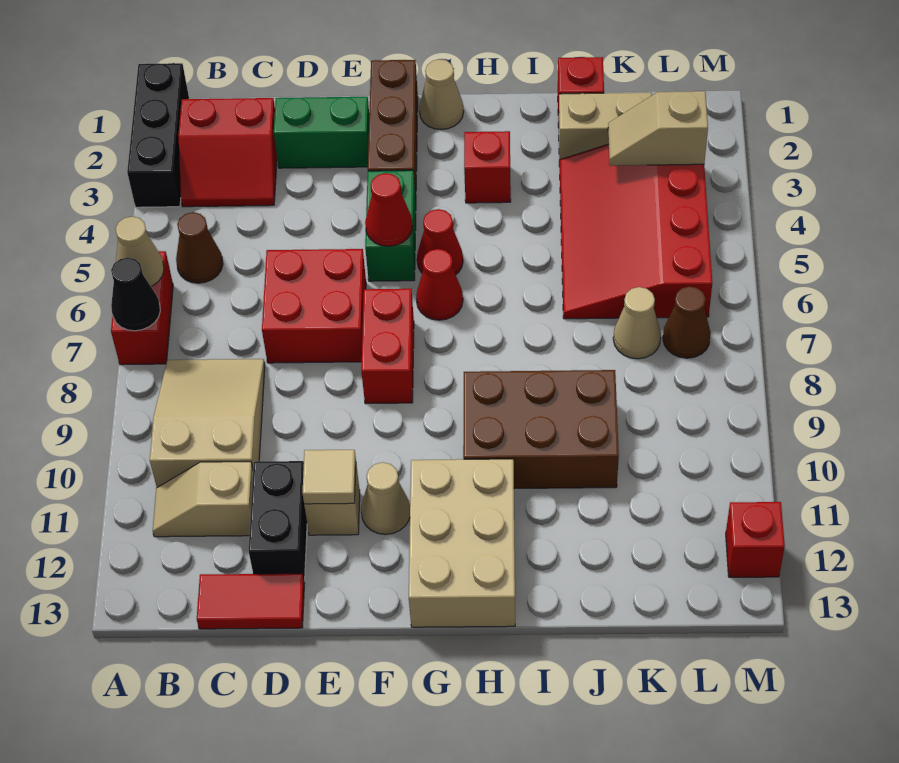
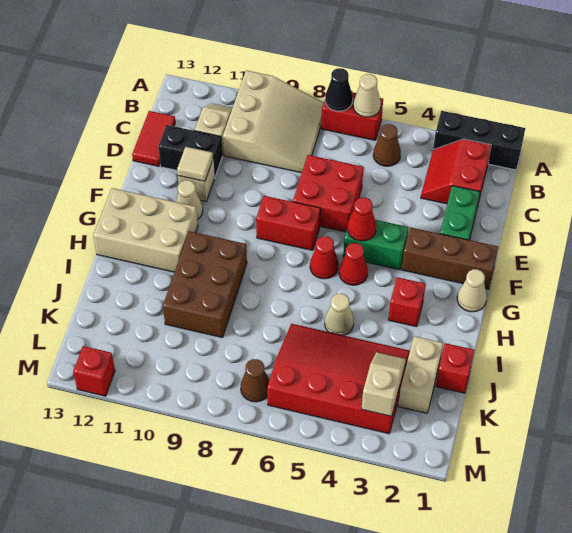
tan slope B8:C10 level 1 top 10 -> tan slope A8:C10 level 1 top 10
tan cone K7 level 1 -> tan cone I5 level 1

